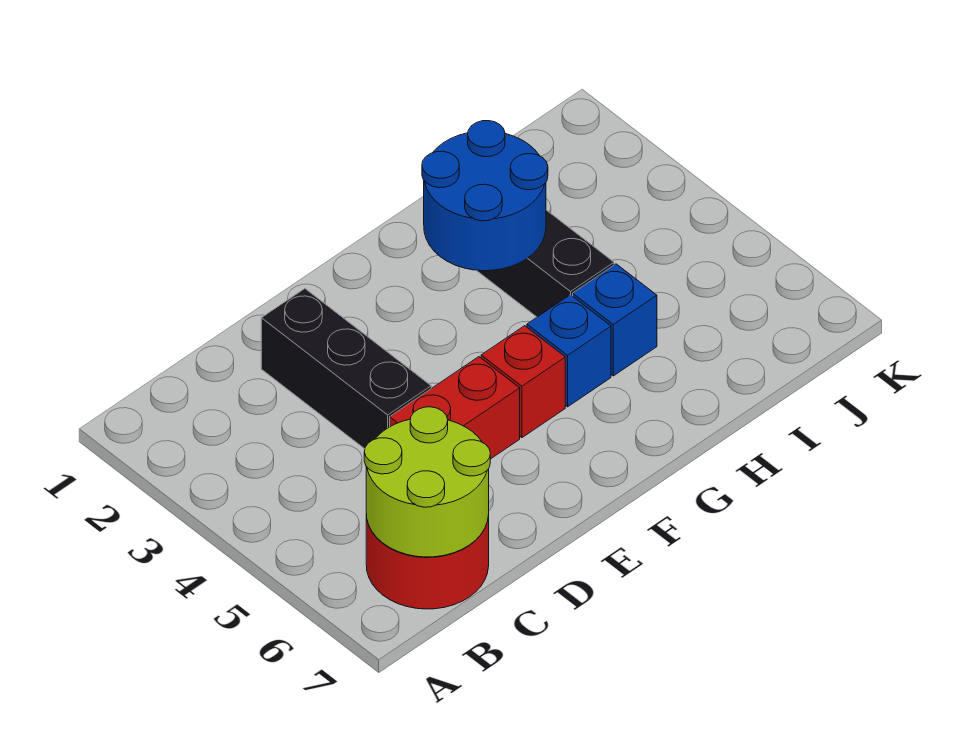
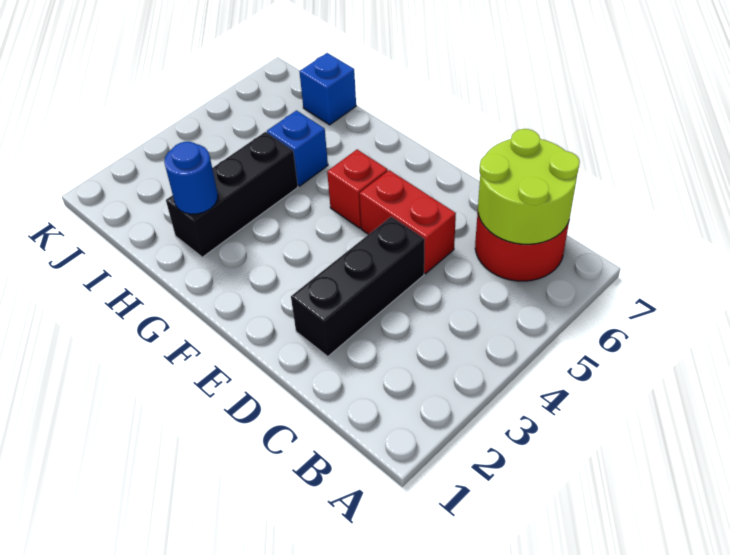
blue round brick G2:H3 level 2 -> blue round brick H2 level 2
blue brick G5 level 1 -> blue brick I7 level 1

